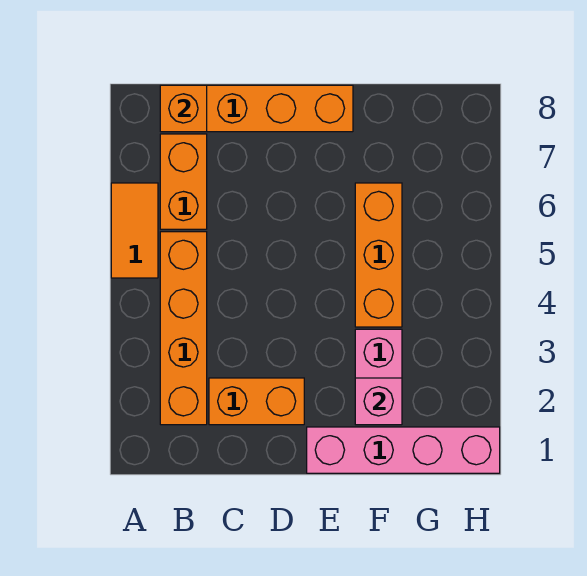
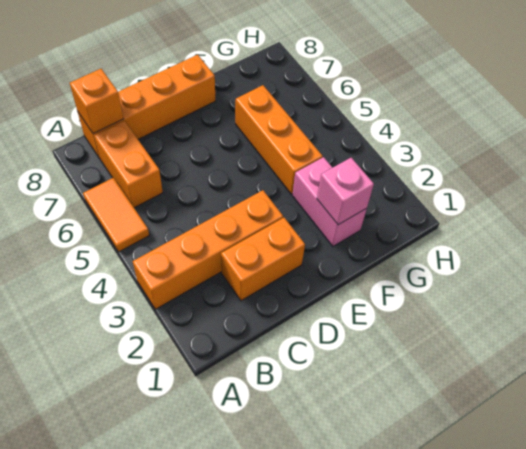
orange brick B2:B5 level 1 -> orange brick A3:D3 level 1
pink brick E1:H1 level 1 -> none

